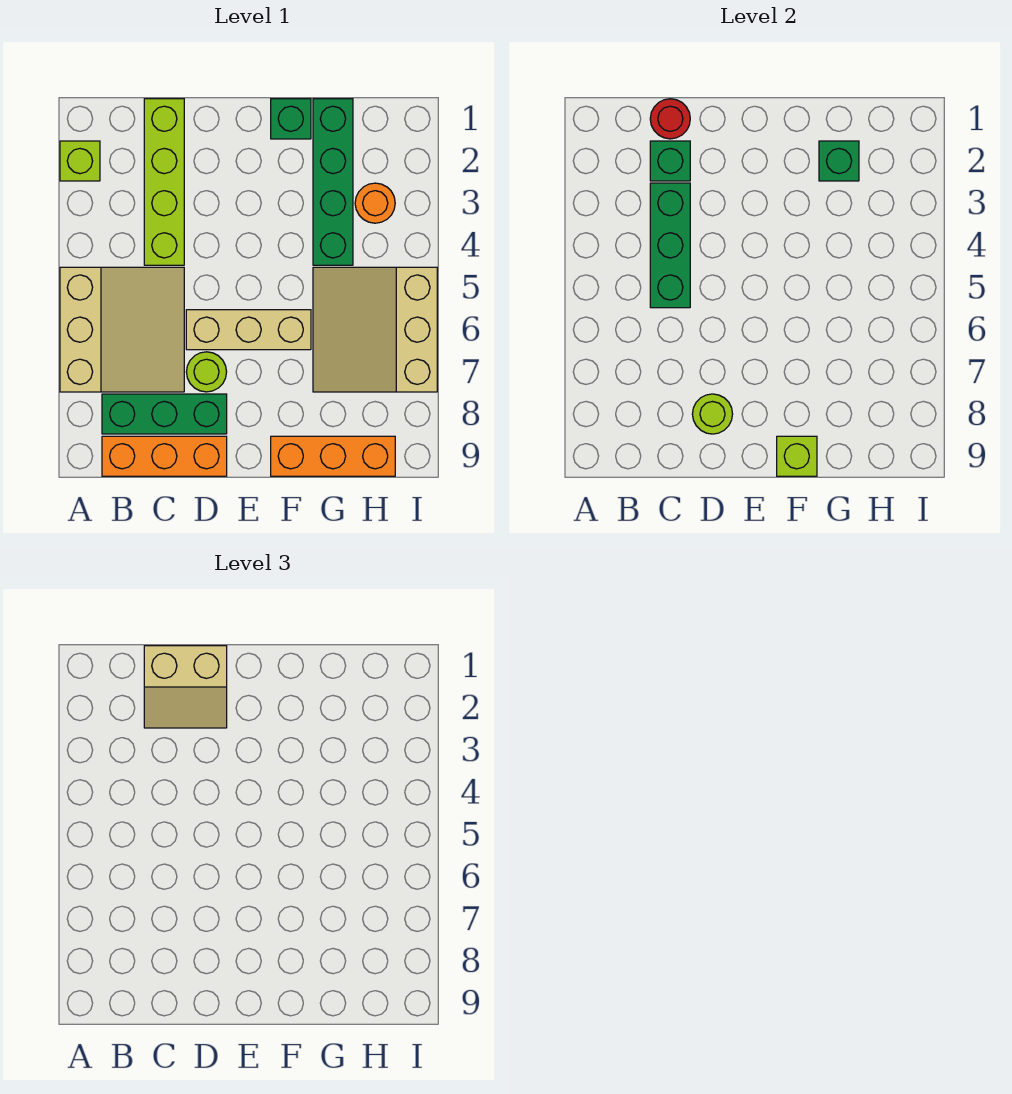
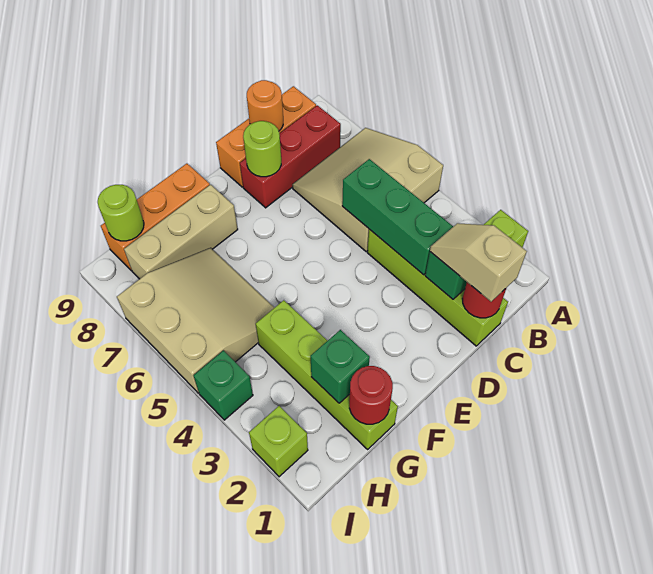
tan slope A5:C7 level 1 top A -> tan slope A5:C7 level 1 top 5
green brick B8:D8 level 1 -> red brick B8:D8 level 1
tan slope C1:D2 level 3 top 1 -> tan slope C1:C2 level 3 top 1
tan brick D6:F6 level 1 -> tan brick F8:H8 level 1
lime round brick D7 level 1 -> lime round brick H9 level 2
green brick F1 level 1 -> green brick I4 level 1
lime brick F9 level 2 -> lime brick I2 level 1
green brick G1:G4 level 1 -> lime brick G1:G4 level 1
none -> red round brick G1 level 2
orange round brick H3 level 1 -> orange round brick C9 level 2

